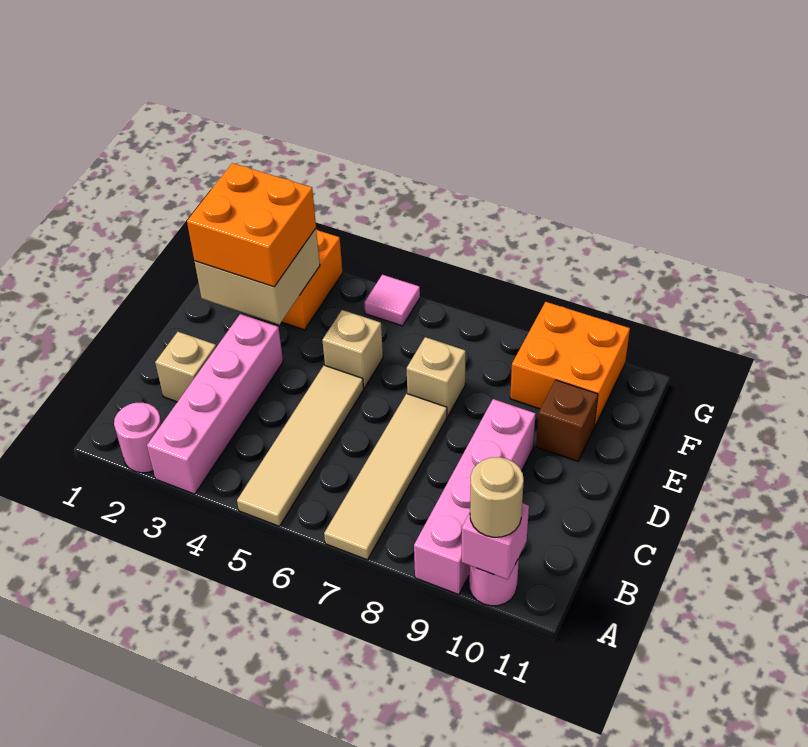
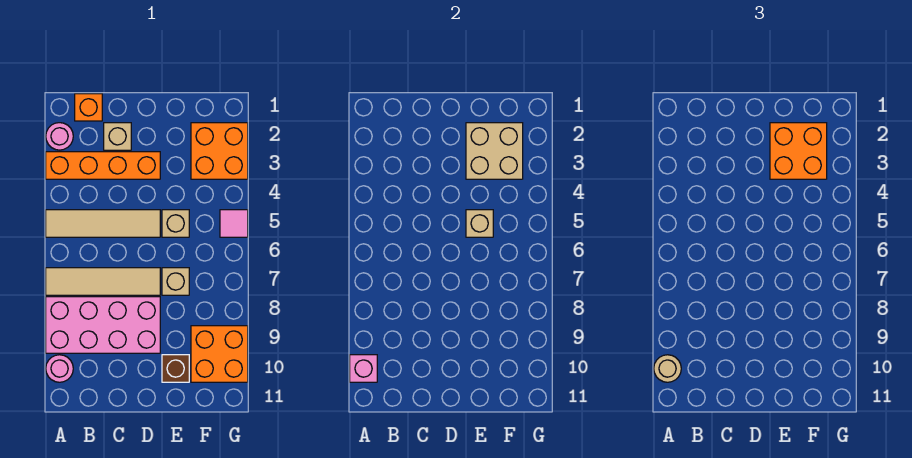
pink brick A3:D3 level 1 -> orange brick A3:D3 level 1
pink brick A9:D9 level 1 -> pink brick A8:D9 level 1
none -> orange brick B1 level 1
none -> tan brick E5 level 2

